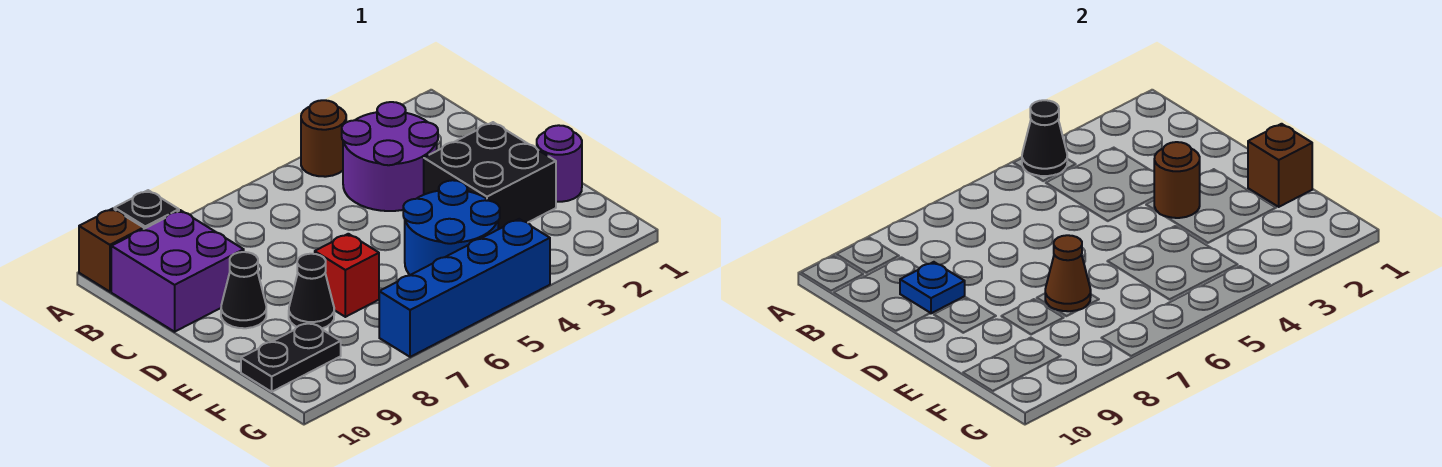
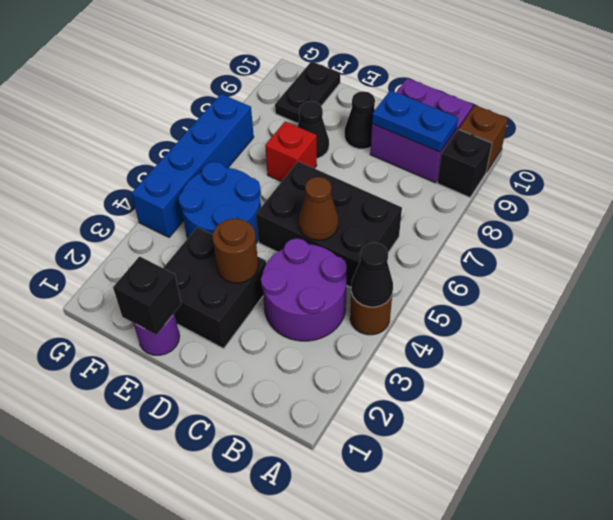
none -> black brick B5:D6 level 1
blue plate C9 level 2 -> blue plate B9:C9 level 2
brown brick E1 level 2 -> black brick E1 level 2
brown cone E7 level 2 -> brown cone C5 level 2

